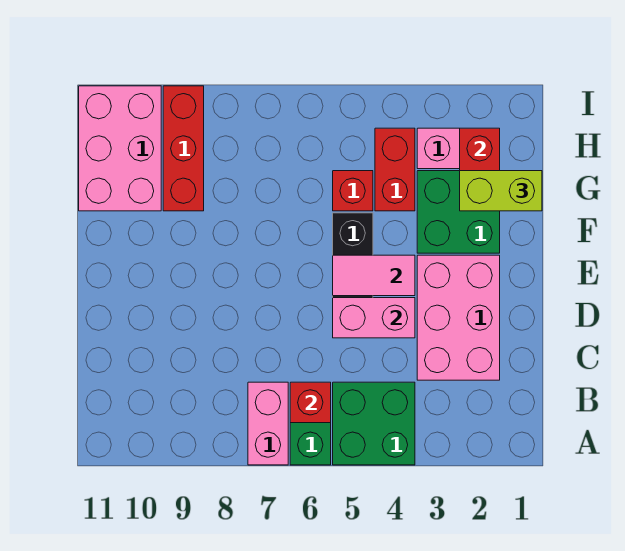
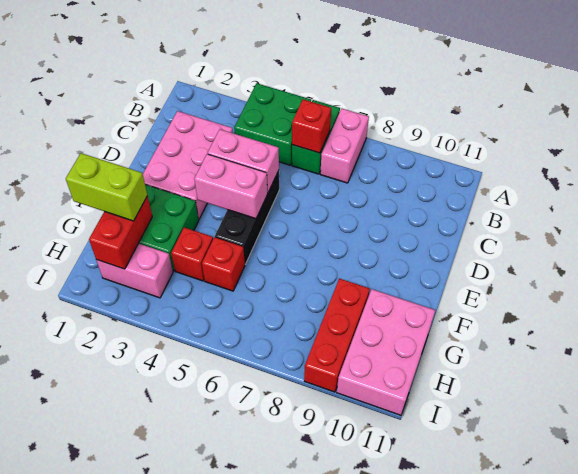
pink tile E4:E5 level 2 -> pink brick E4:E5 level 2
red brick G4:H4 level 1 -> red brick G4 level 1

